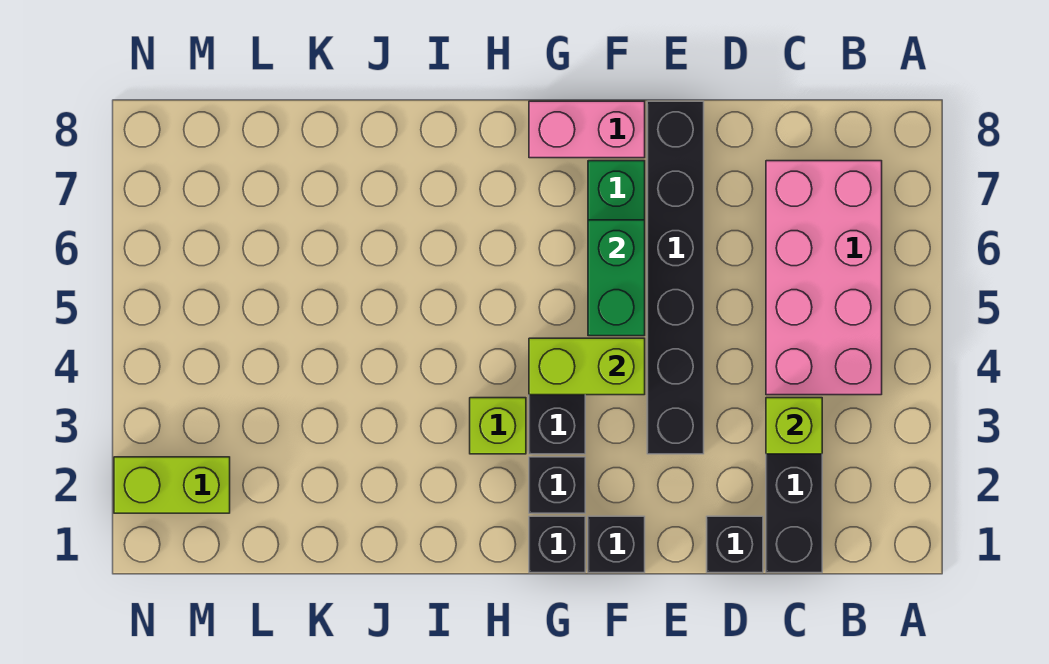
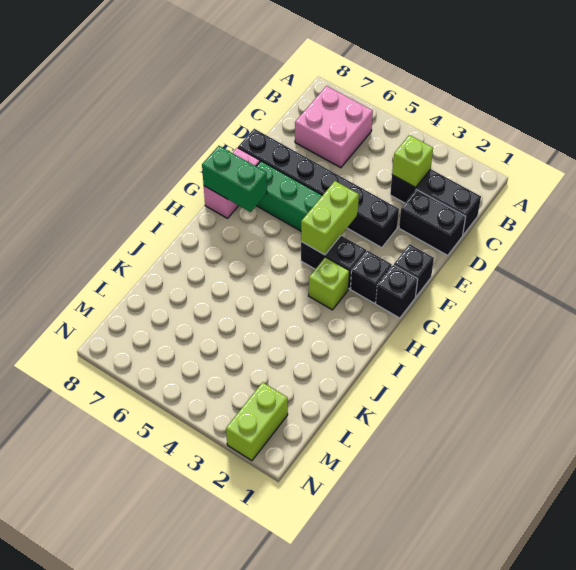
pink brick B4:C7 level 1 -> pink brick B6:C7 level 1
black brick D1 level 1 -> black brick D1:D2 level 1
green brick F5:F6 level 2 -> green brick G7:G8 level 2

